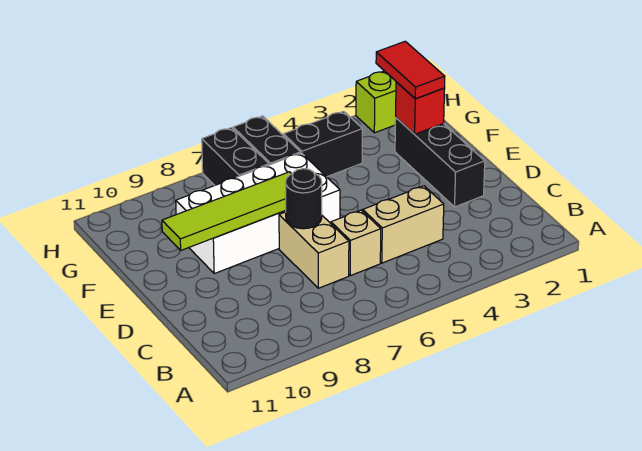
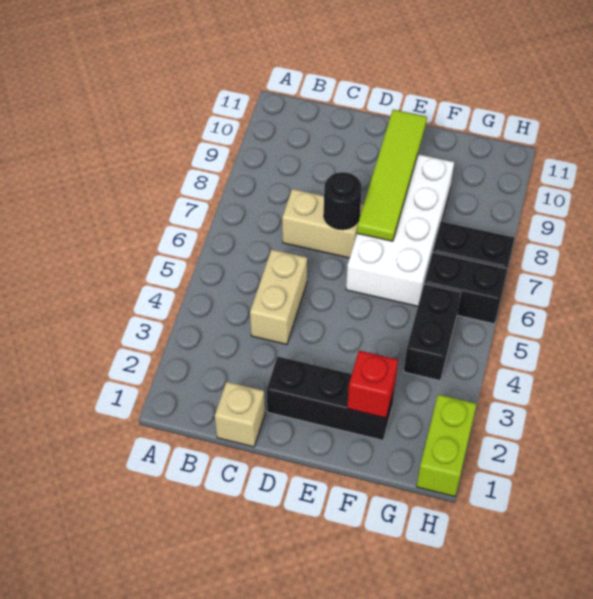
tan brick C6 level 1 -> tan brick C1 level 1
red tile F2:G2 level 3 -> none

